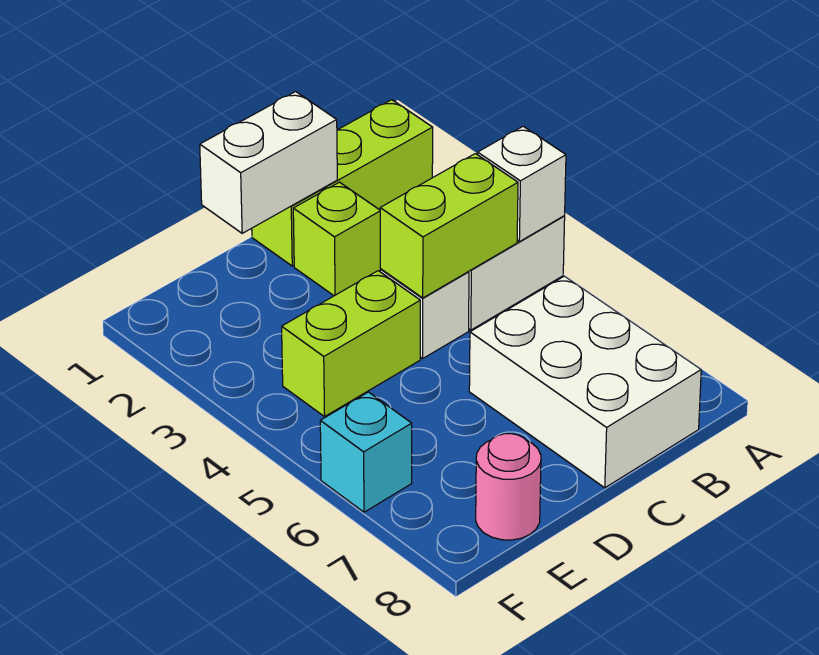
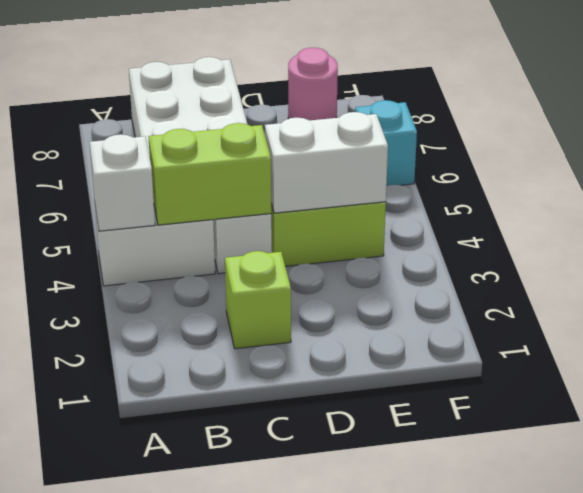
lime brick A1:C1 level 1 -> none
white brick C1:D1 level 2 -> white brick D4:E4 level 2

